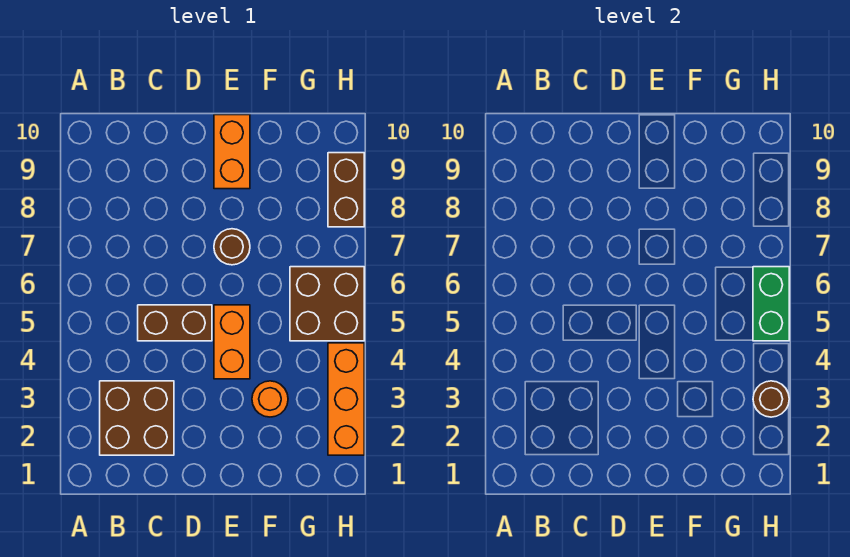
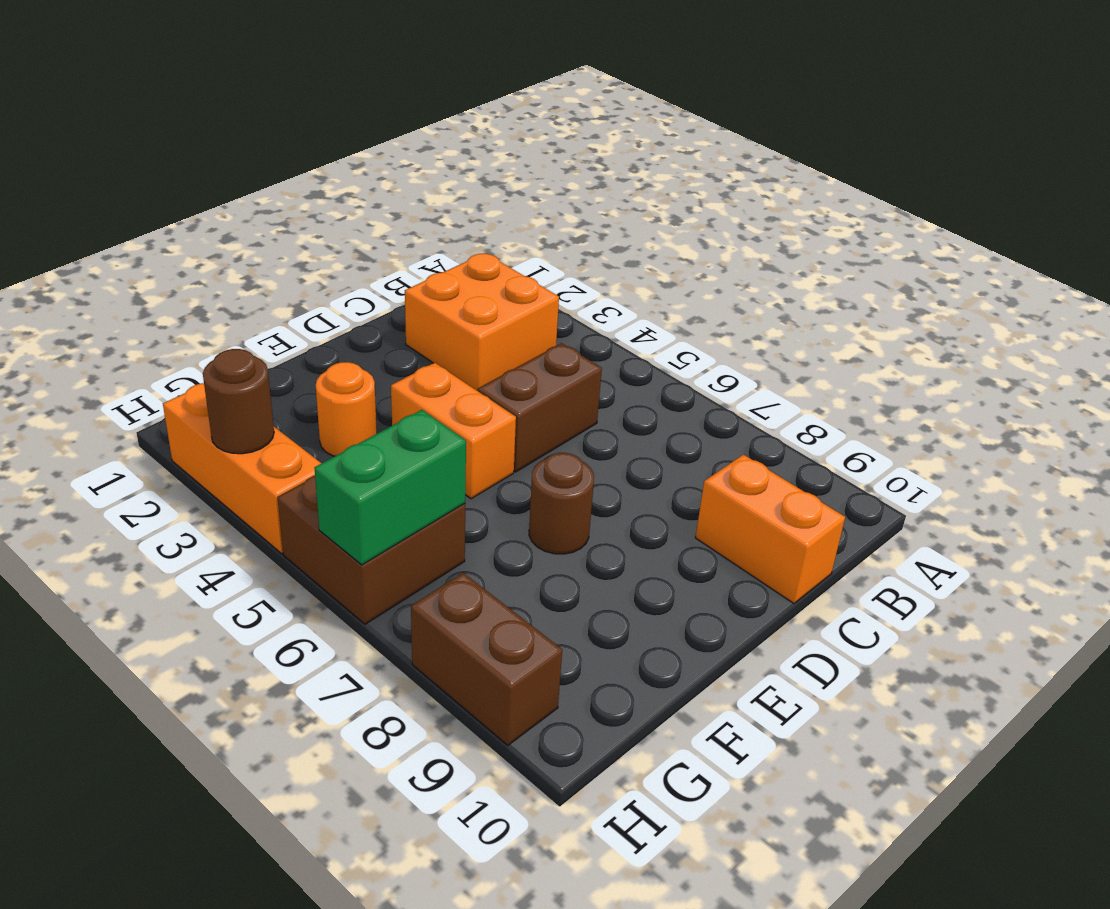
brown brick B2:C3 level 1 -> orange brick B2:C3 level 1
orange brick E9:E10 level 1 -> orange brick C9:C10 level 1
green brick H5:H6 level 2 -> green brick G6:H6 level 2

